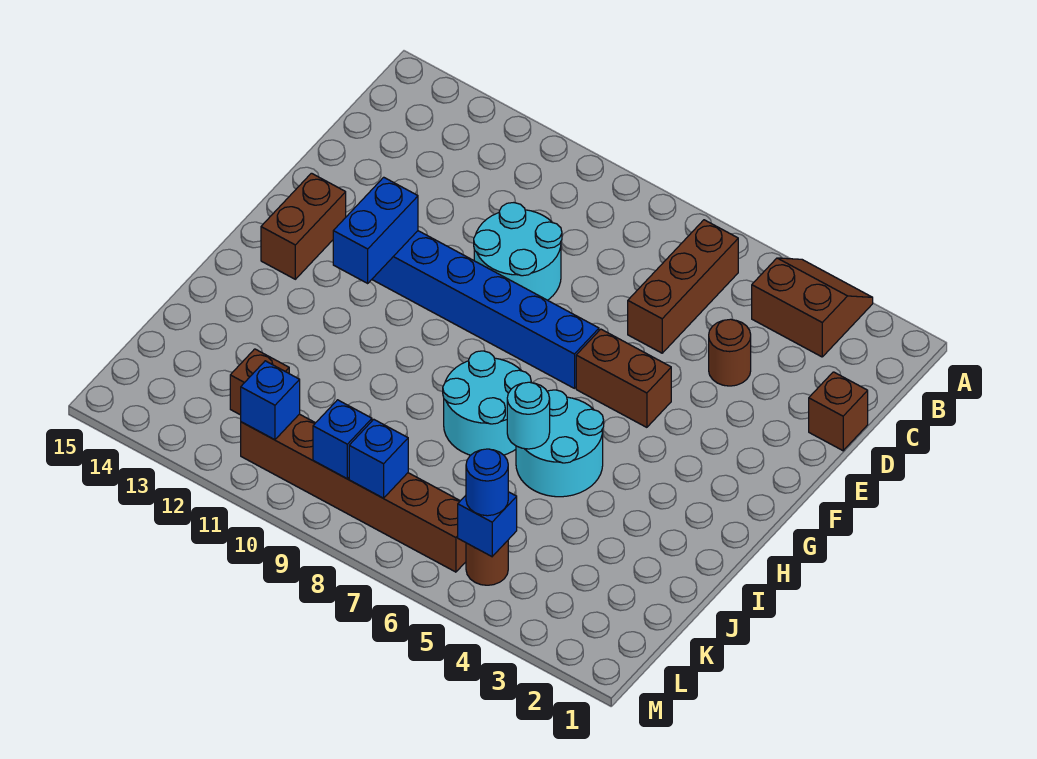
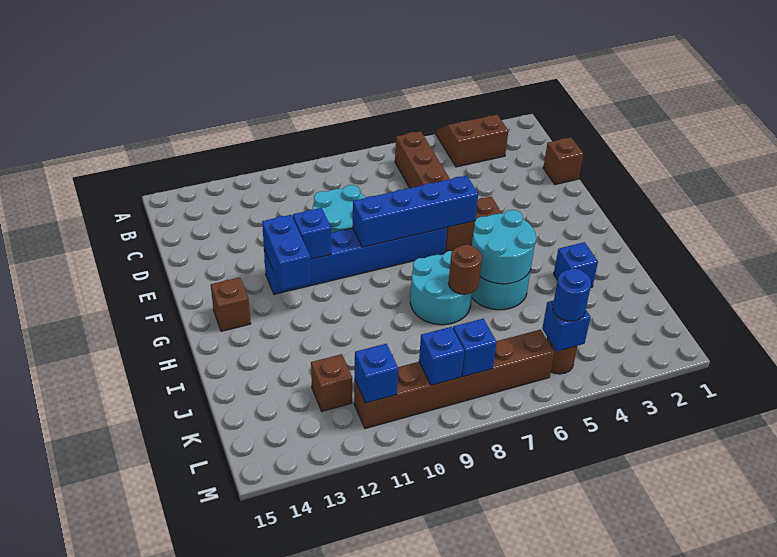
brown round brick D4 level 1 -> brown round brick I7 level 2
none -> blue brick F6:F9 level 2
none -> blue brick F11 level 2
brown brick F14:G14 level 1 -> brown brick G14 level 1
none -> blue brick I3 level 1
cyan round brick I6 level 2 -> cyan round brick H5:I6 level 2

